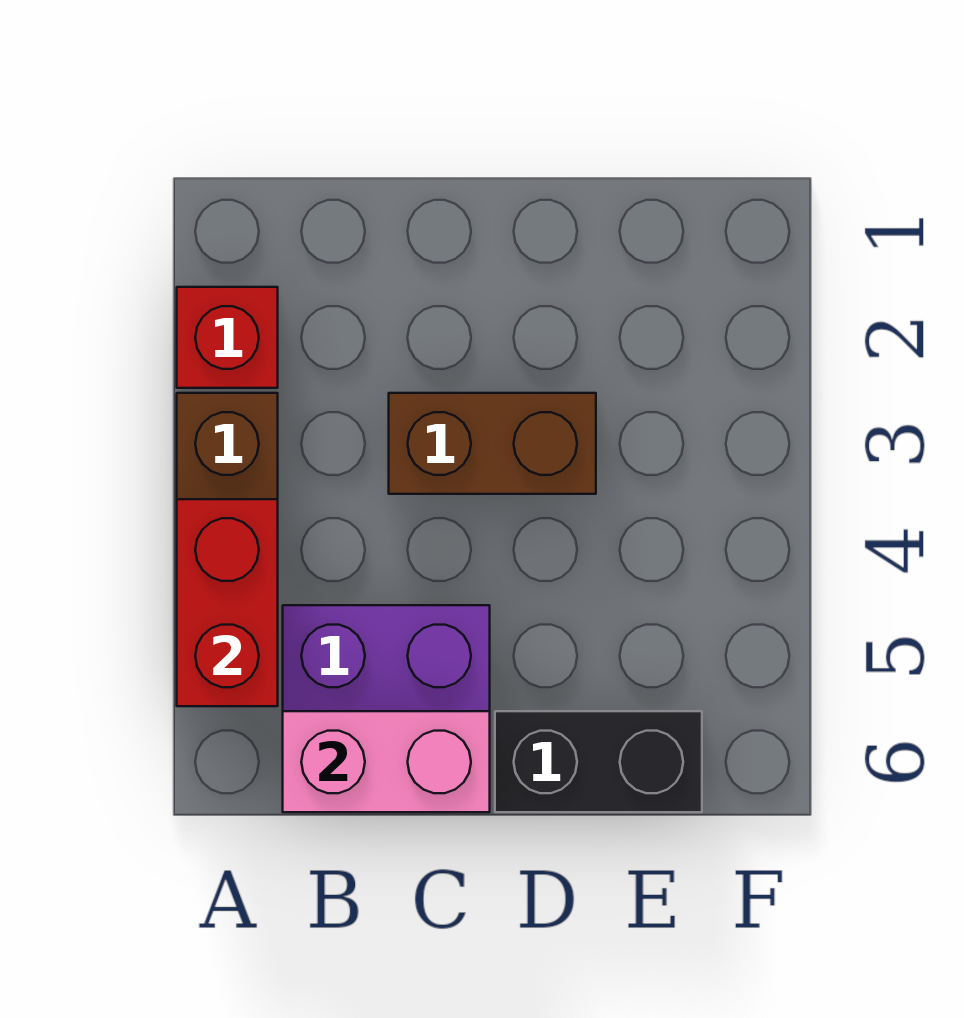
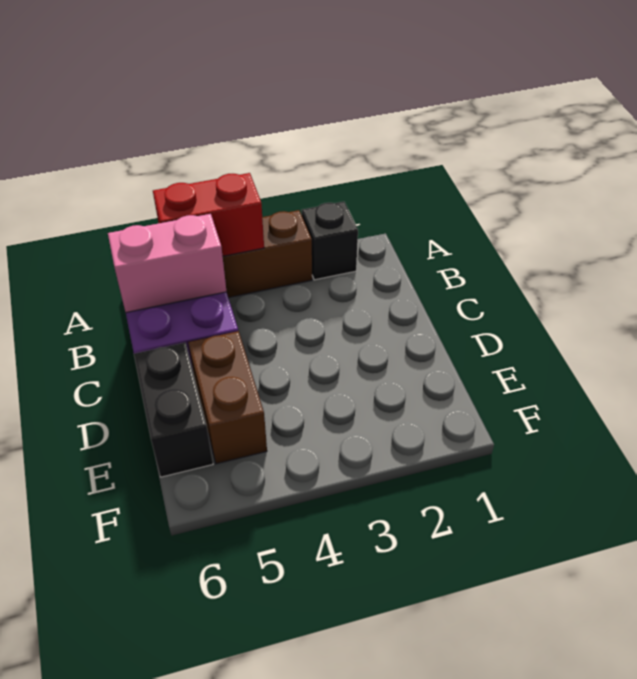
red brick A2 level 1 -> black brick A2 level 1
pink brick B6:C6 level 2 -> pink brick B5:B6 level 2
brown brick C3:D3 level 1 -> brown brick D5:E5 level 1

